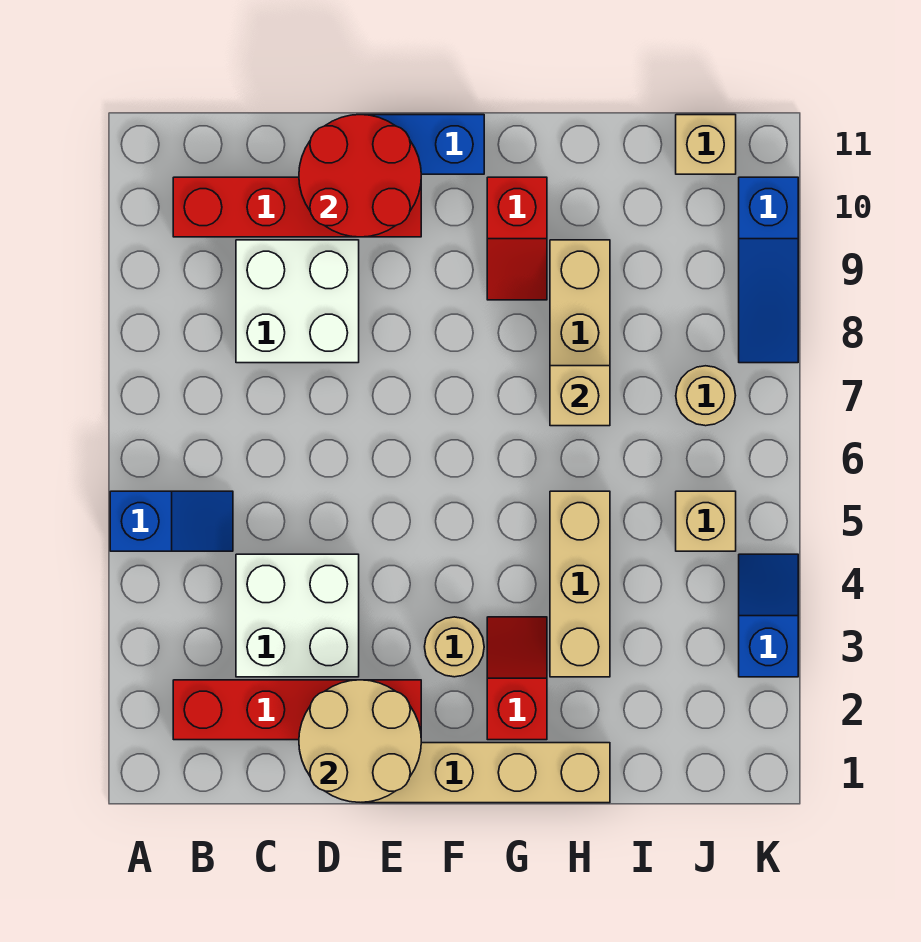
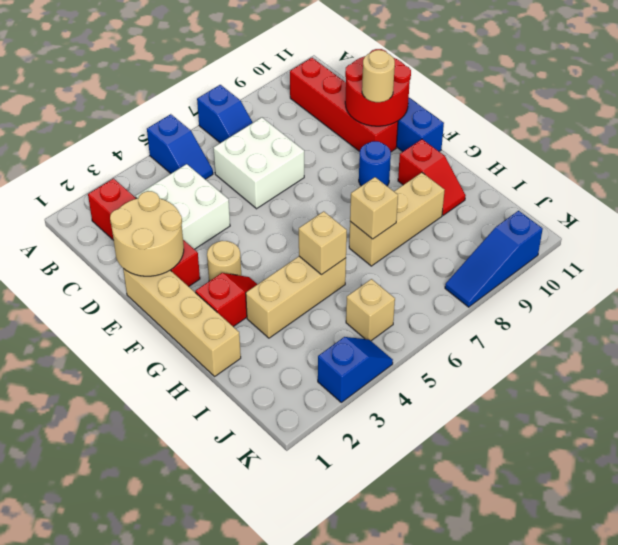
none -> blue slope A7:B7 level 1 top A
white brick C8:D9 level 1 -> white brick C6:D7 level 1
none -> blue round brick F9 level 1
red slope G9:G10 level 1 top 10 -> red slope G10:H10 level 1 top G
tan round brick J7 level 1 -> tan round brick E10 level 3
tan brick J11 level 1 -> tan brick H5 level 2

